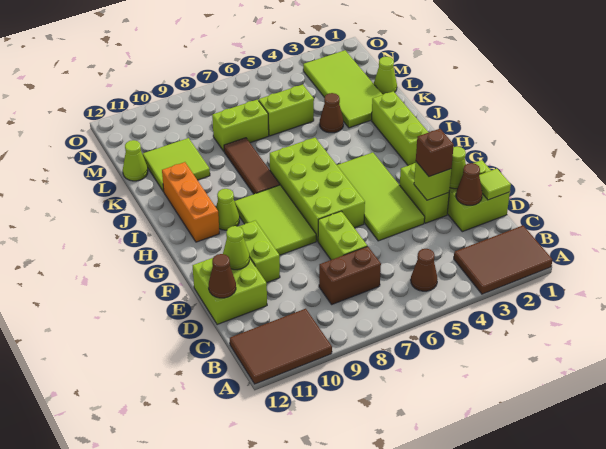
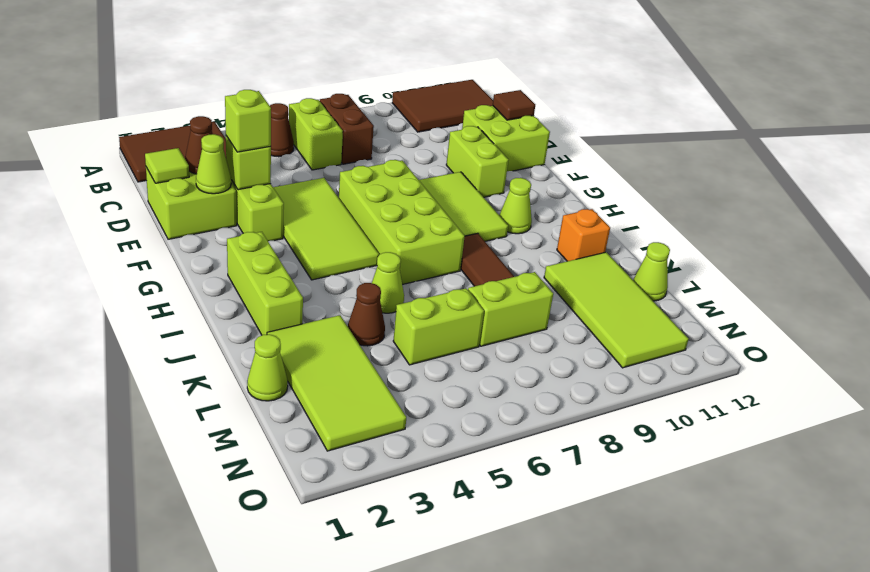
brown brick C7:C8 level 1 -> brown brick B7:C7 level 1
lime brick D7:E7 level 1 -> lime brick B6:C6 level 1
brown cone D12 level 2 -> brown tile D12 level 2
brown brick E3 level 3 -> lime brick E3 level 3
lime cone E11 level 2 -> lime cone J5 level 1
orange brick H11:J11 level 1 -> orange brick J11 level 1
lime tile K10:L11 level 1 -> lime tile K10:N11 level 1

